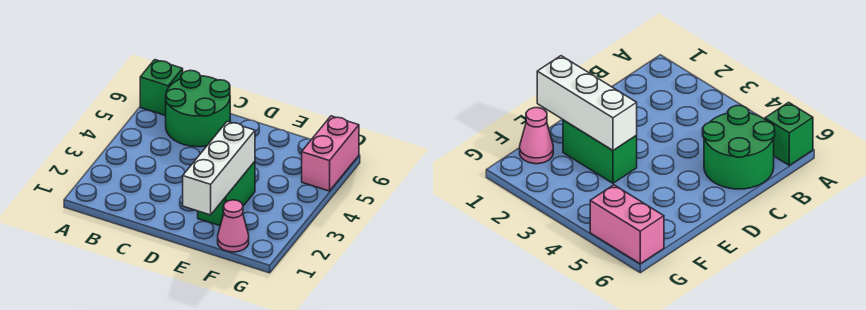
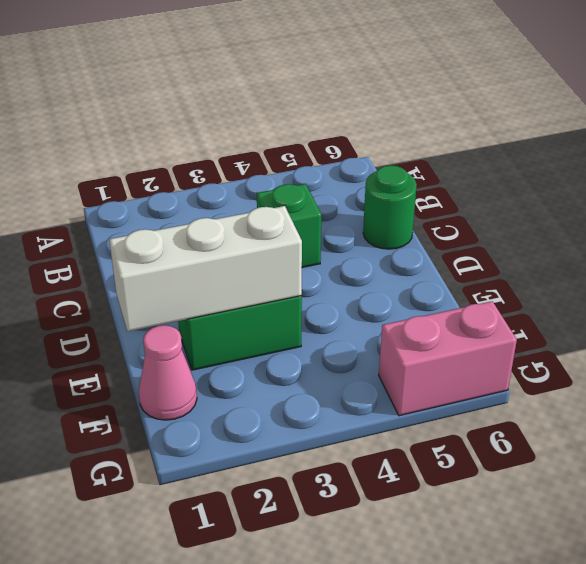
green brick A6 level 1 -> green brick C4 level 1
green round brick B5:C6 level 1 -> green round brick C6 level 1

